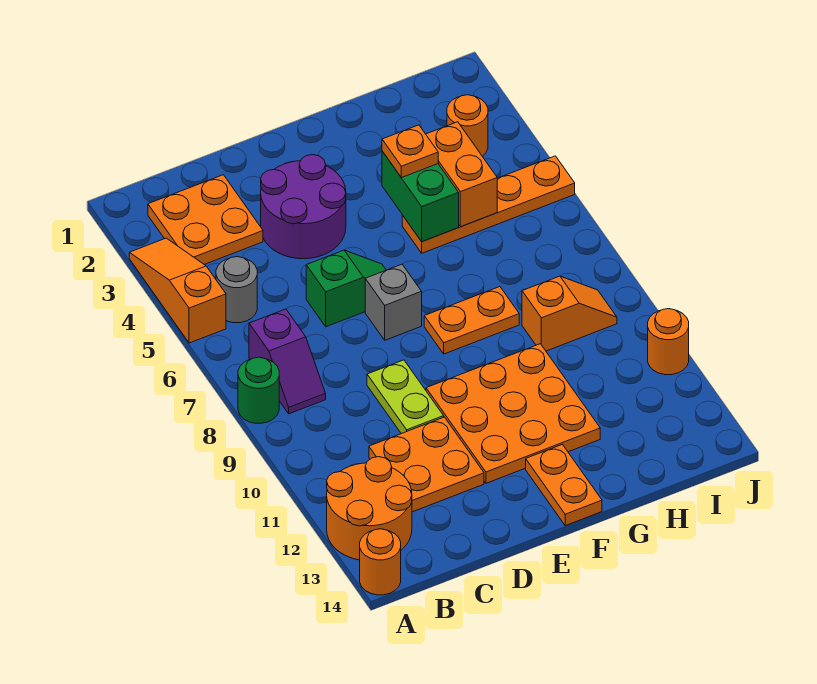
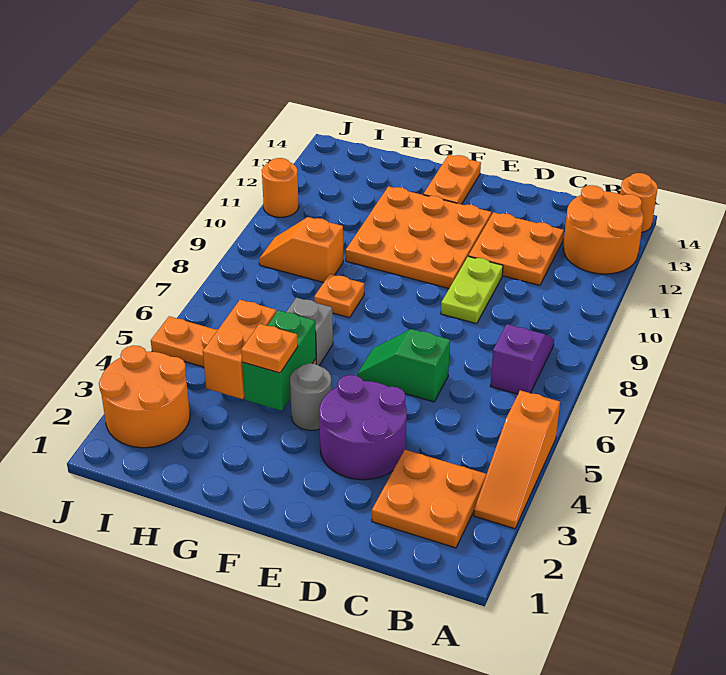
green round brick A8 level 1 -> none
grey round brick B5 level 1 -> grey round brick F4 level 1
grey brick E7 level 1 -> grey brick G6 level 1
orange plate F8:G8 level 1 -> orange plate G8 level 1
orange round brick I3 level 1 -> orange round brick I2:J3 level 1

